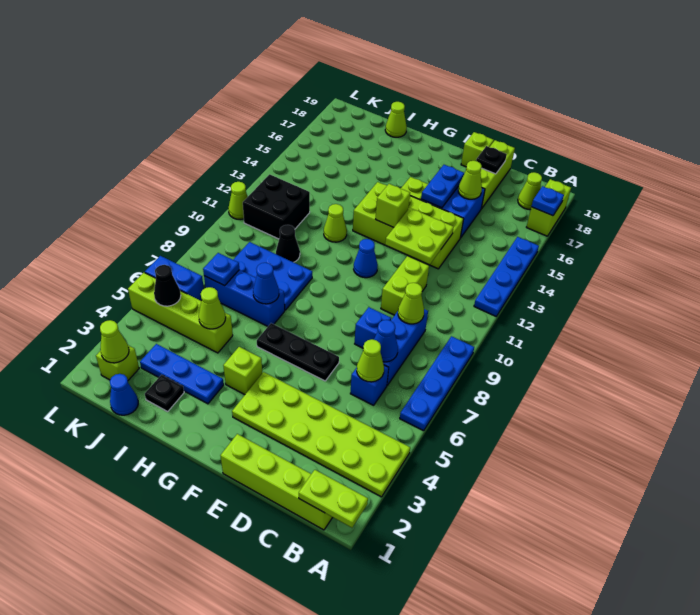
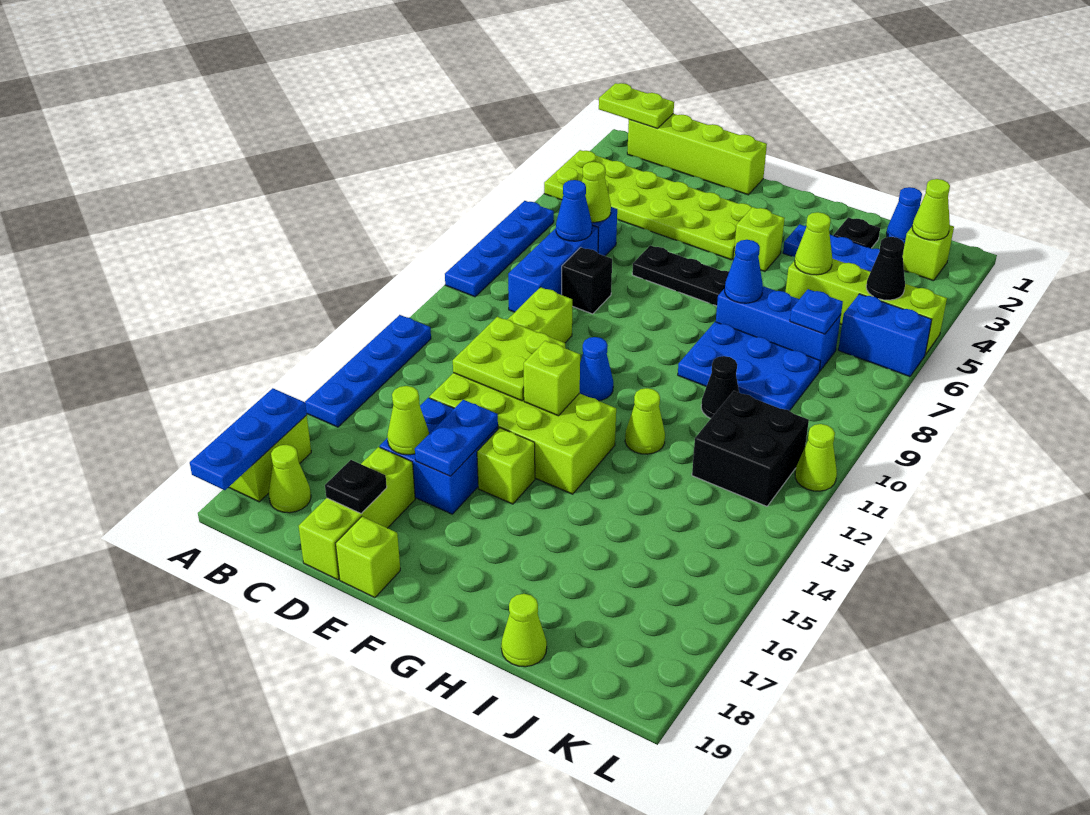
blue plate A17 level 2 -> blue plate A17:A19 level 2
lime cone C9 level 2 -> none
blue brick D8 level 1 -> black brick D8 level 1

